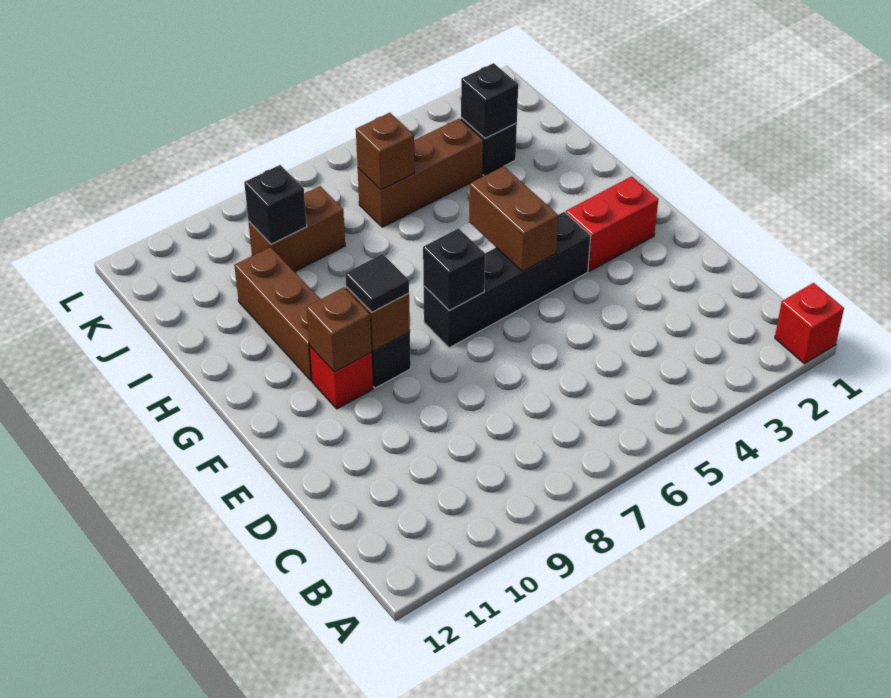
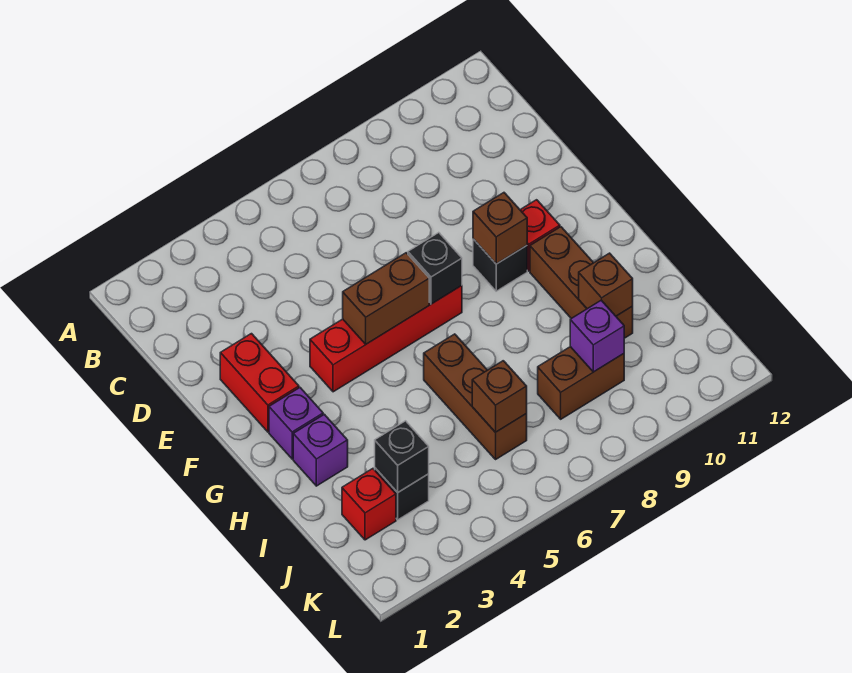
red brick A1 level 1 -> red brick J2 level 1
red brick F2:F3 level 1 -> red brick E2:F2 level 1
black brick F4:F7 level 1 -> red brick F4:F7 level 1
brown brick F5:G5 level 2 -> brown brick F5:F6 level 2
black tile F9 level 3 -> none
brown brick F10 level 2 -> brown brick I10 level 2
none -> purple brick G2 level 1
none -> purple brick H2 level 1
brown brick J4:J6 level 1 -> brown brick H6:J6 level 1
black brick J9 level 2 -> purple brick J9 level 2

